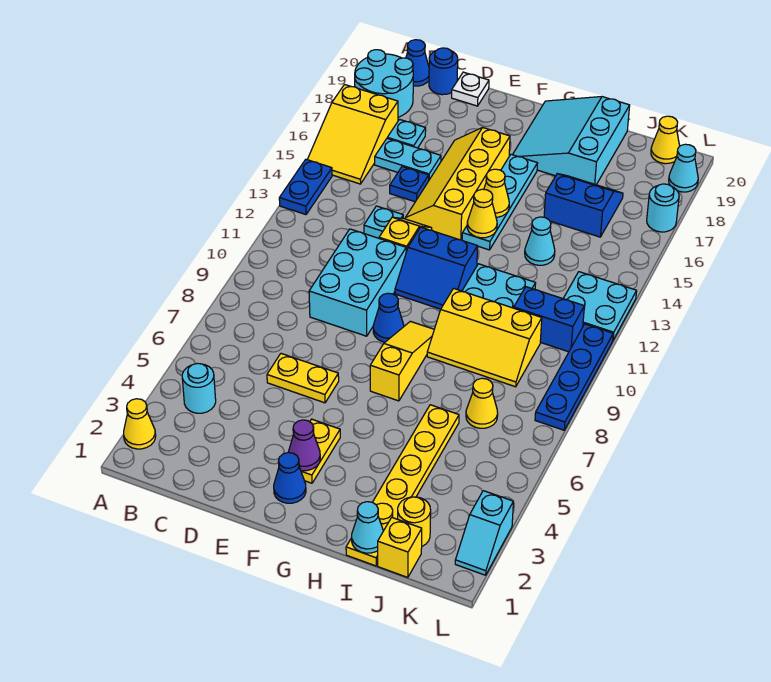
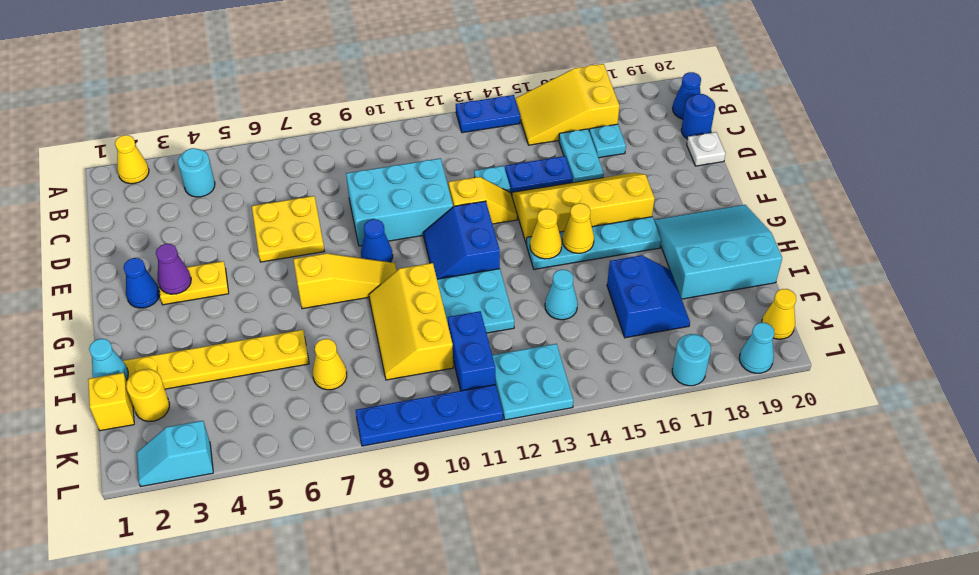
cyan round brick A18:B19 level 1 -> none
yellow plate D6:E6 level 1 -> yellow plate D6:E7 level 1
blue plate D15 level 1 -> blue plate D14:D15 level 1

